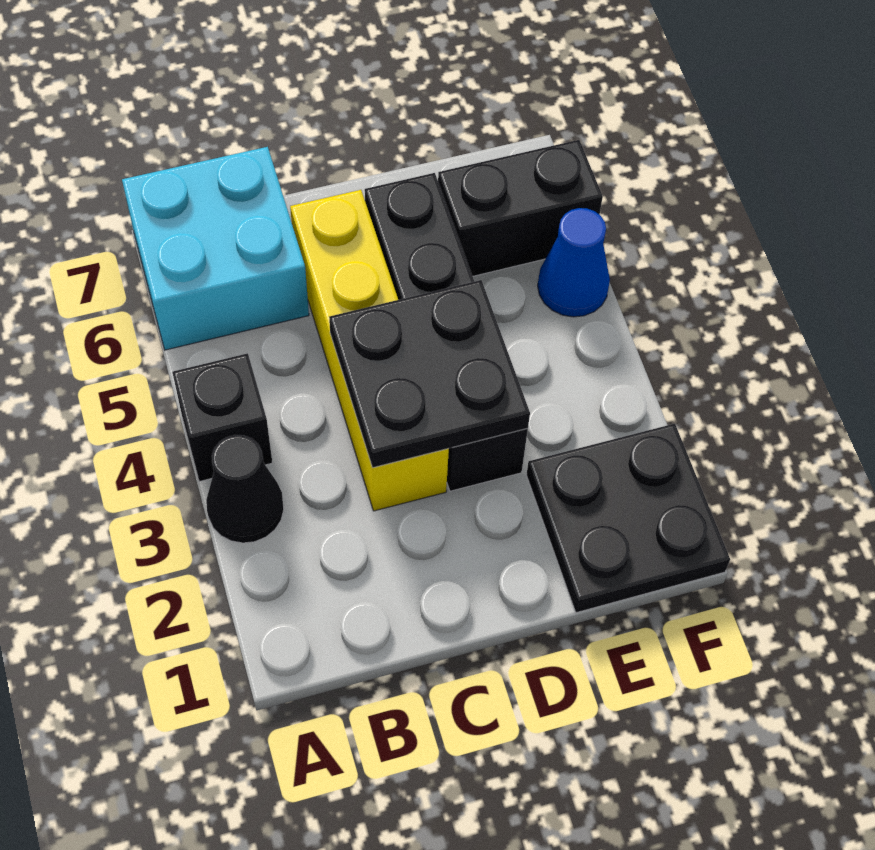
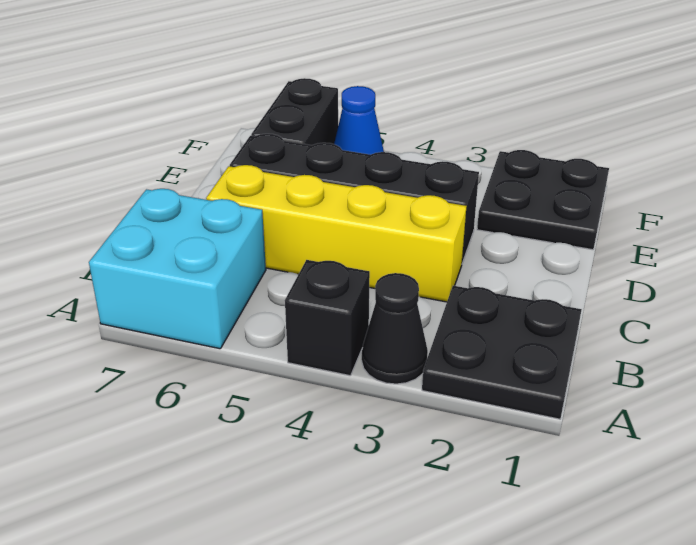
black plate C3:D4 level 2 -> black plate A1:B2 level 1

